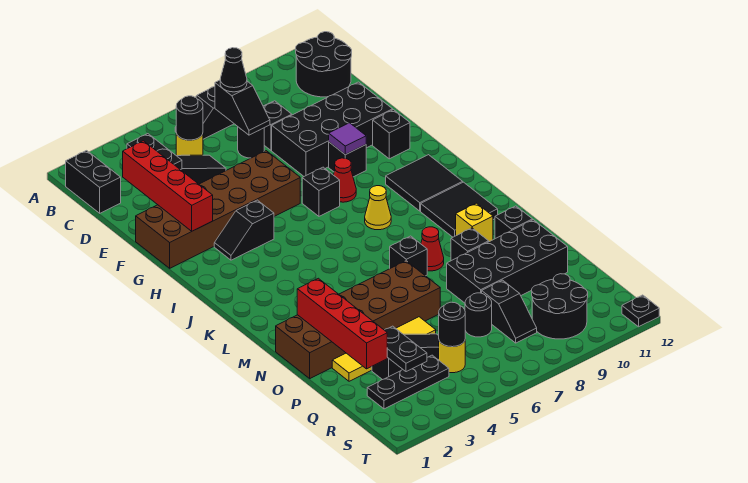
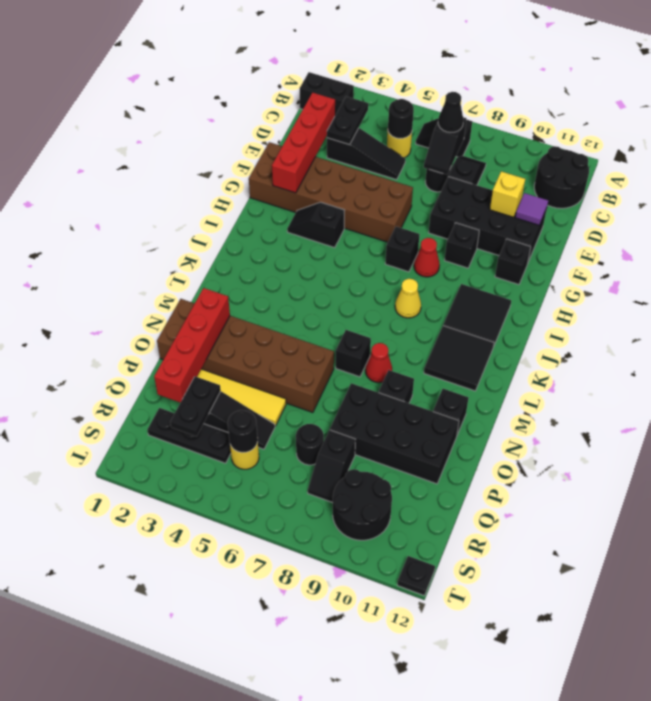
black brick B1:C1 level 1 -> black brick B1:B2 level 1
purple tile G9 level 2 -> purple tile E11 level 2
yellow brick M10 level 1 -> yellow brick E10 level 2

